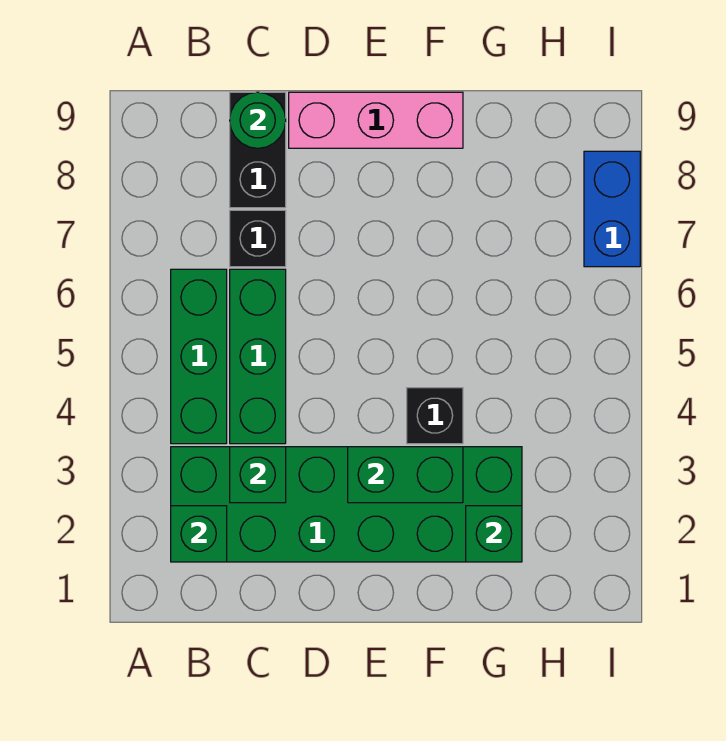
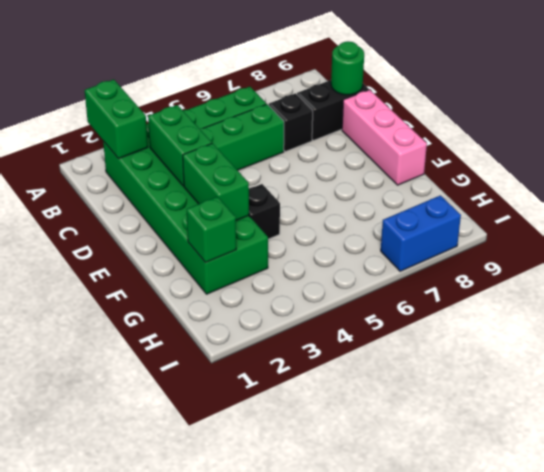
green brick B2 level 2 -> green brick A2:B2 level 2
green brick C3 level 2 -> green brick C3:D3 level 2

